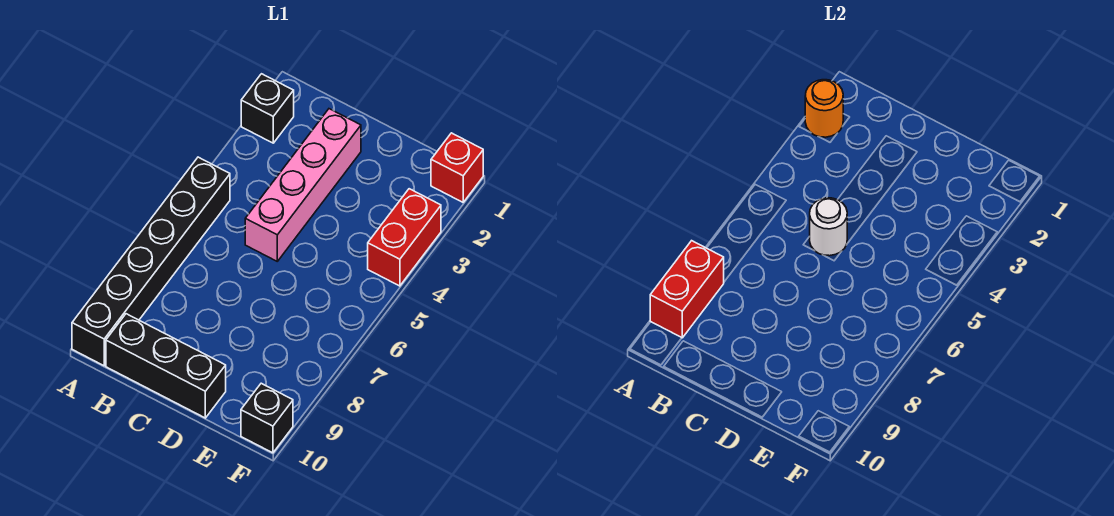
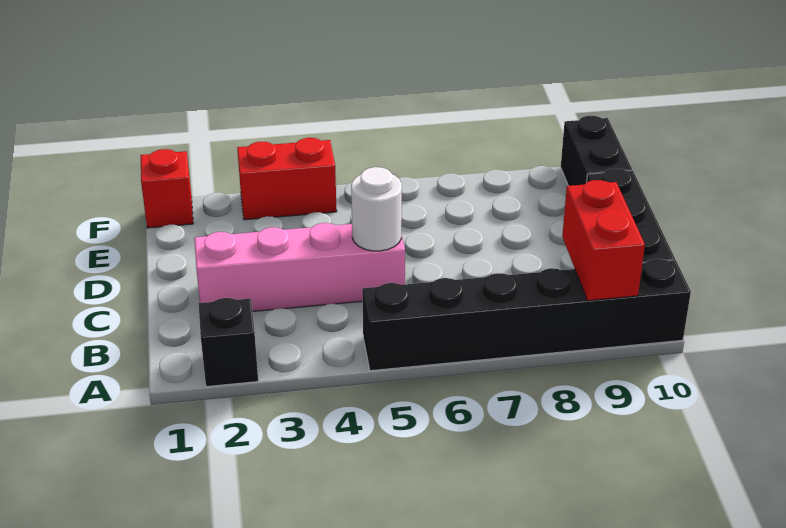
orange round brick A2 level 2 -> none
red brick A8:A9 level 2 -> red brick A9:B9 level 2
black brick F10 level 1 -> black brick E10:F10 level 1

